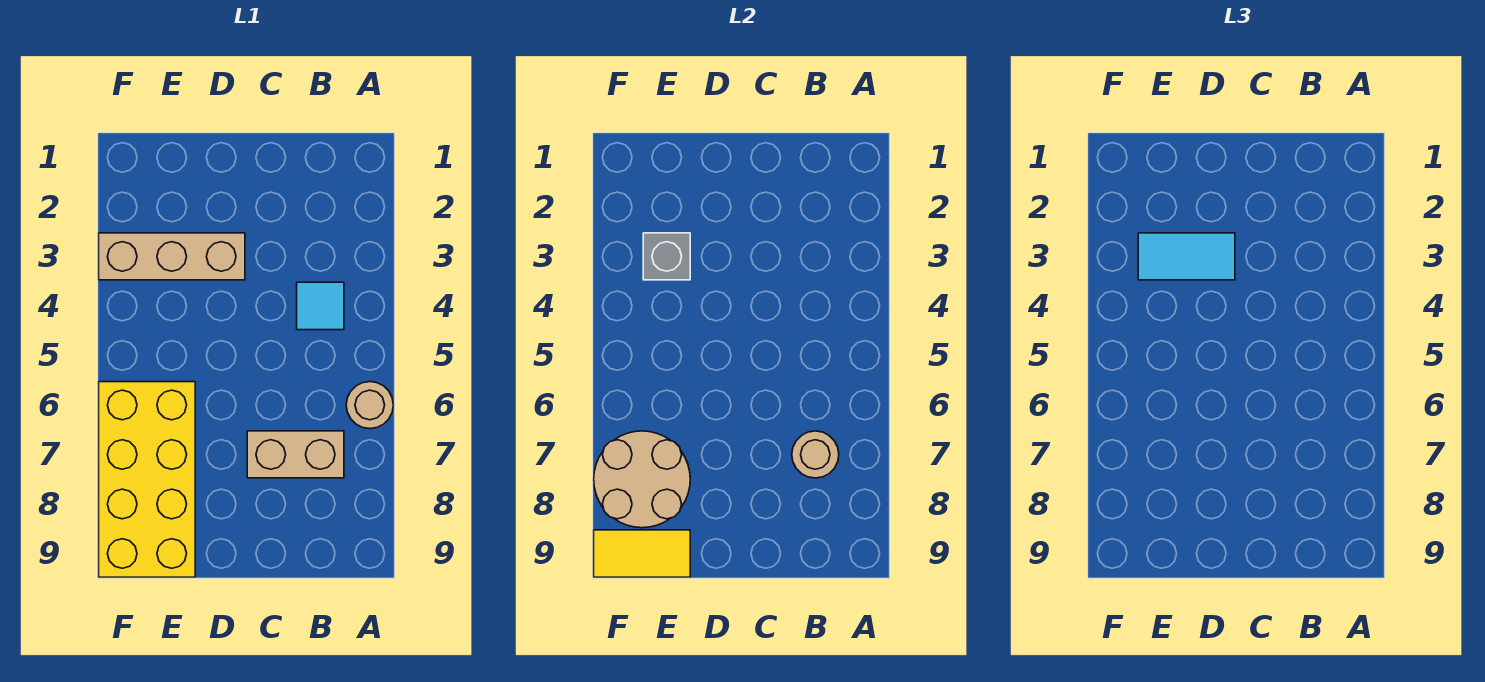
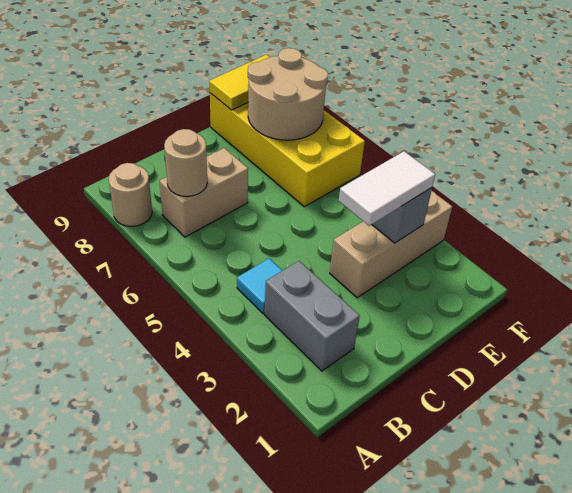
tan round brick A6 level 1 -> tan round brick A8 level 1
none -> grey brick B2:B3 level 1
cyan tile D3:E3 level 3 -> white tile D3:E3 level 3

